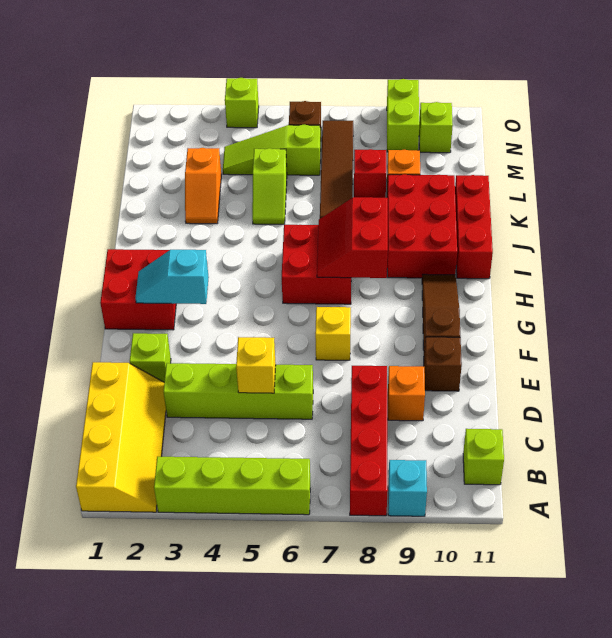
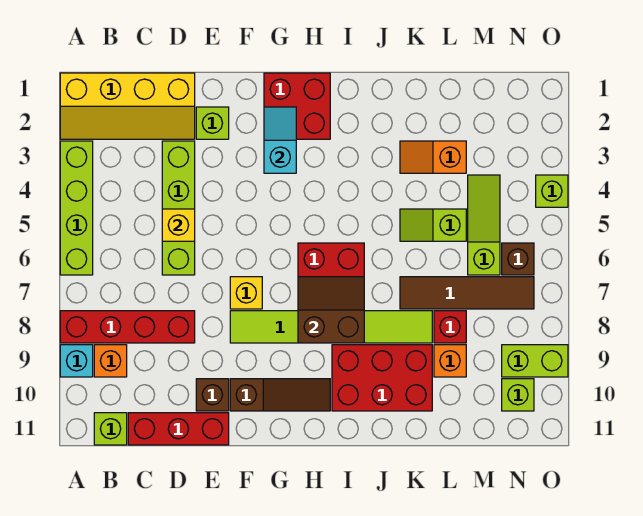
orange brick D9 level 1 -> orange brick B9 level 1
none -> lime tile F8:K8 level 1
red slope H7:I8 level 2 top 8 -> brown slope H7:I8 level 2 top 8
red brick I11:K11 level 1 -> red brick C11:E11 level 1

